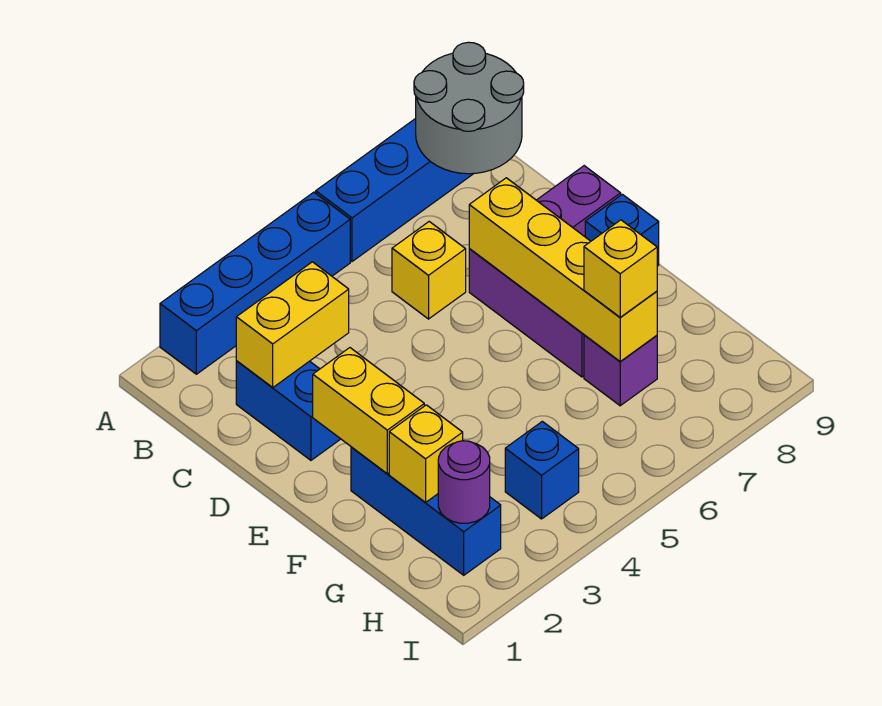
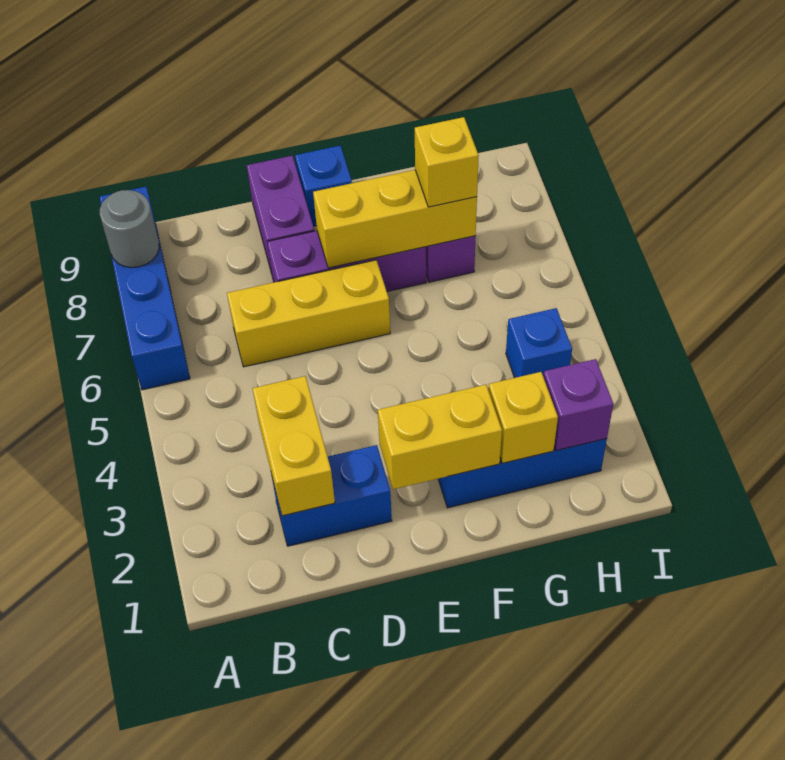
blue brick A2:A5 level 1 -> none
grey round brick A8:B9 level 2 -> grey round brick A8 level 2
yellow brick C6 level 1 -> yellow brick C6:E6 level 1
yellow brick D7:G7 level 2 -> yellow brick E7:G7 level 2
purple round brick H2 level 2 -> purple brick H2 level 2

